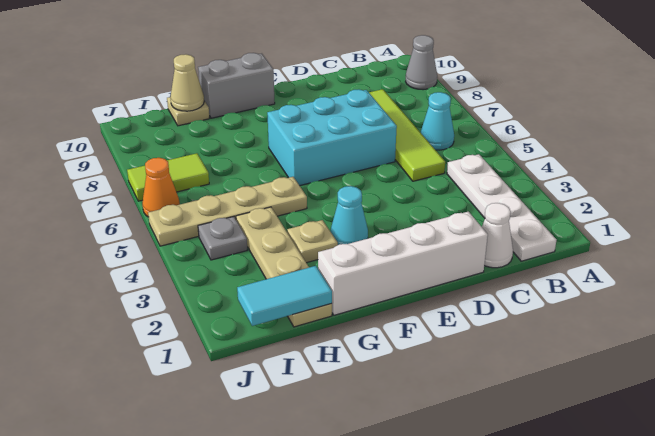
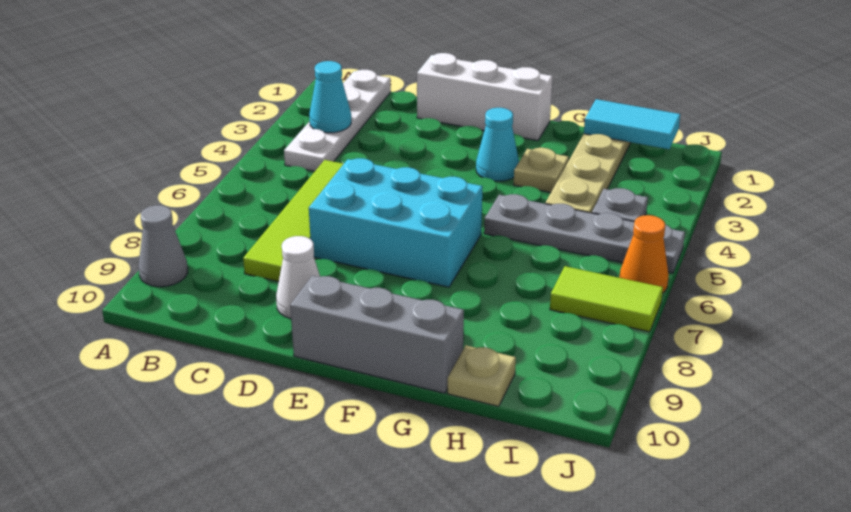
cyan cone B6 level 1 -> cyan cone B3 level 2
white cone C1 level 1 -> white cone D9 level 1
white brick D1:G1 level 1 -> white brick D1:F1 level 1
grey brick F10:G10 level 1 -> grey brick E10:G10 level 1
tan plate G5:J5 level 1 -> grey plate G5:J5 level 1
tan cone H10 level 2 -> none

